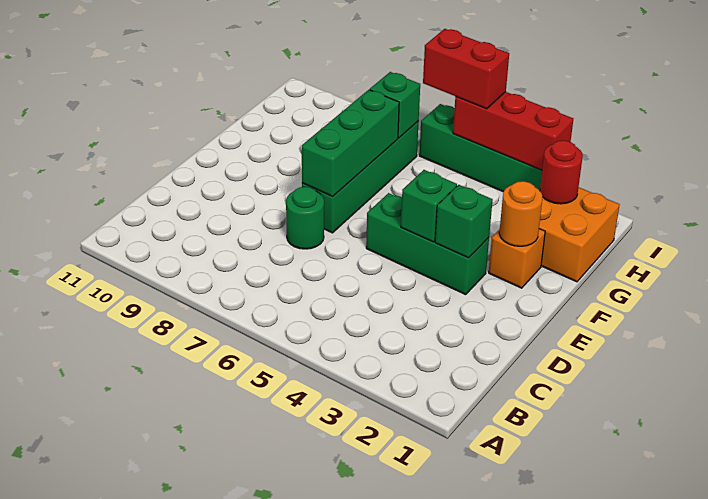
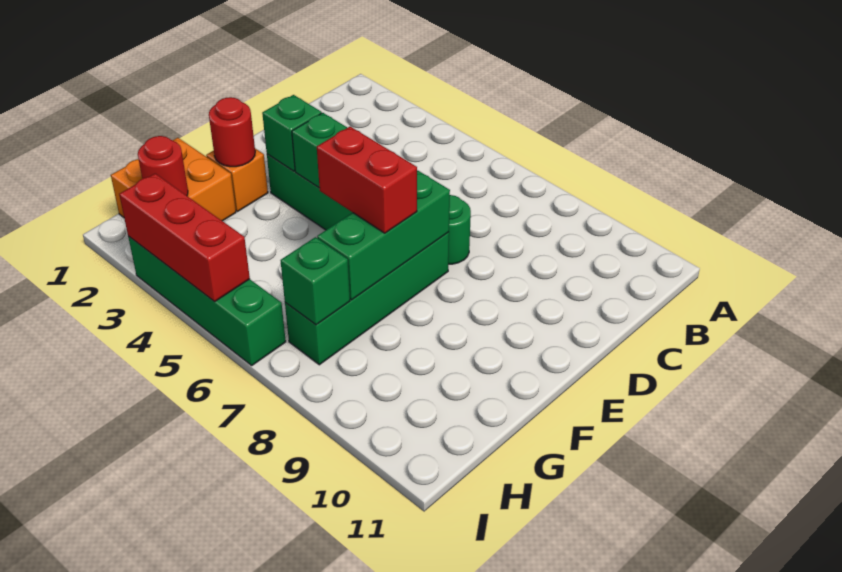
orange round brick F2 level 2 -> red round brick F2 level 2
red brick I5:I6 level 3 -> red brick F6:F7 level 3

